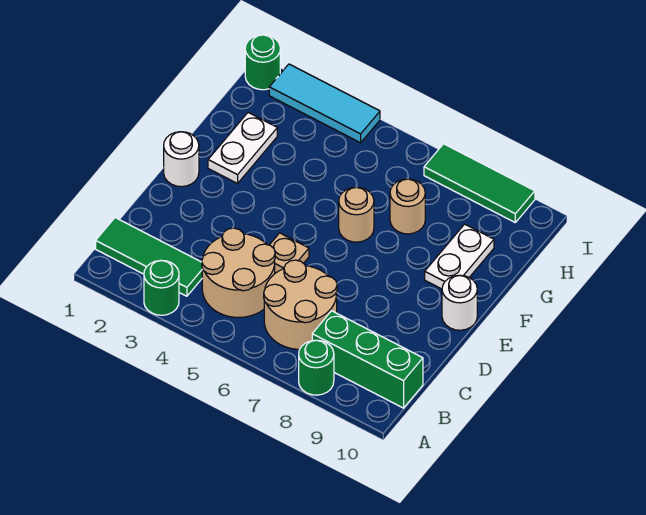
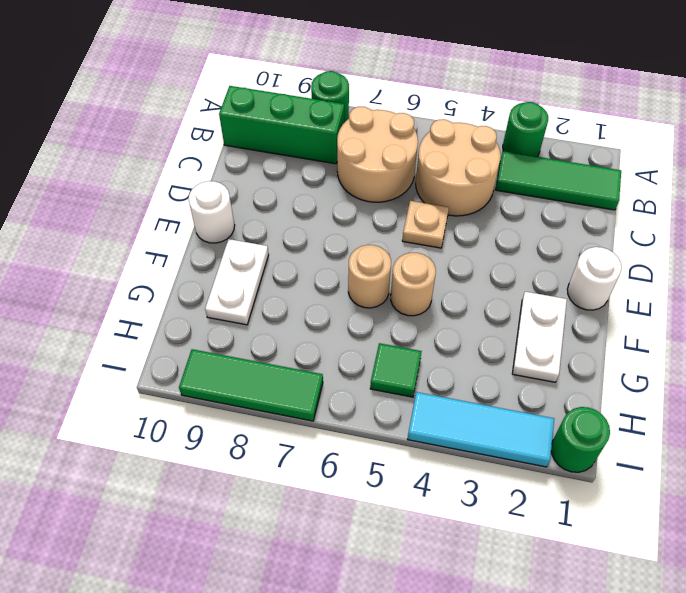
tan round brick G7 level 1 -> tan round brick F5 level 1
none -> green tile H5 level 1

